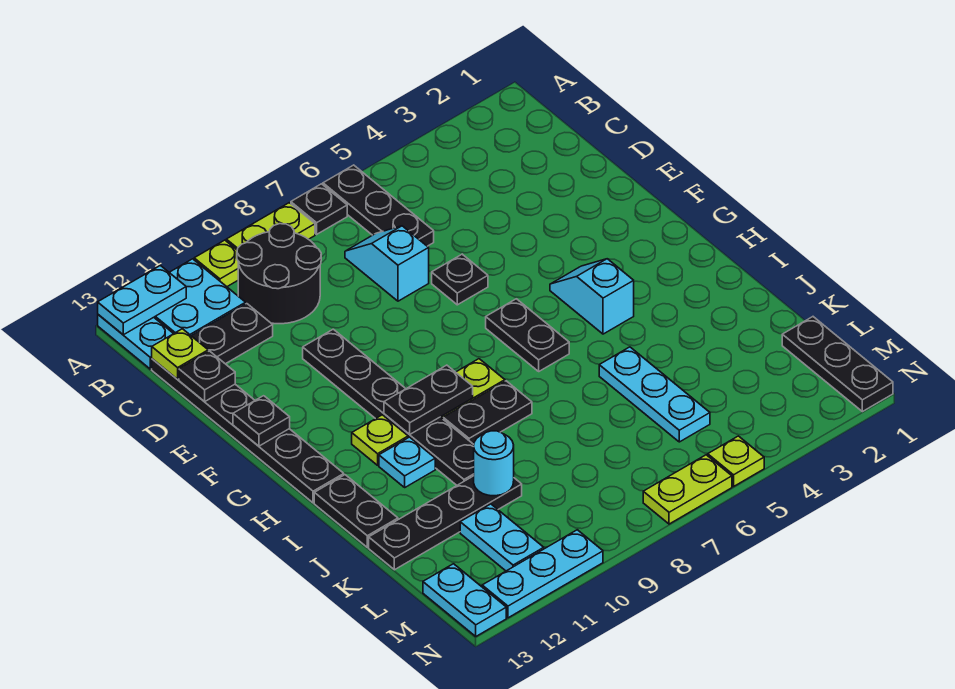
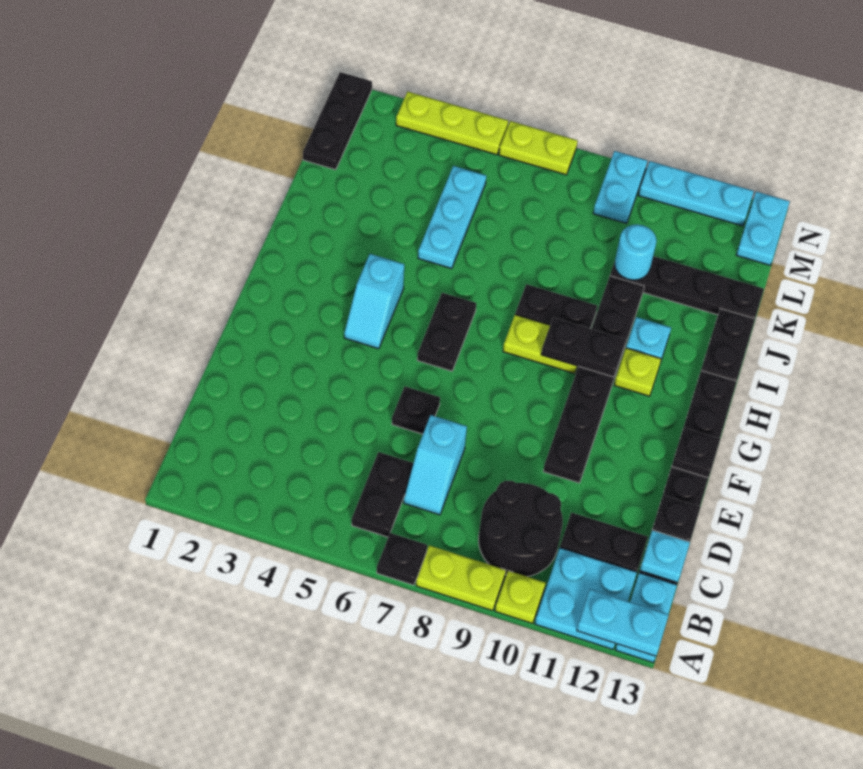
black plate A6:C6 level 1 -> black plate B6:C6 level 1
lime plate C13 level 2 -> cyan plate C13 level 2
cyan plate L11:M11 level 1 -> cyan plate M9:N9 level 1
lime plate N5 level 1 -> lime plate N3:N5 level 1

